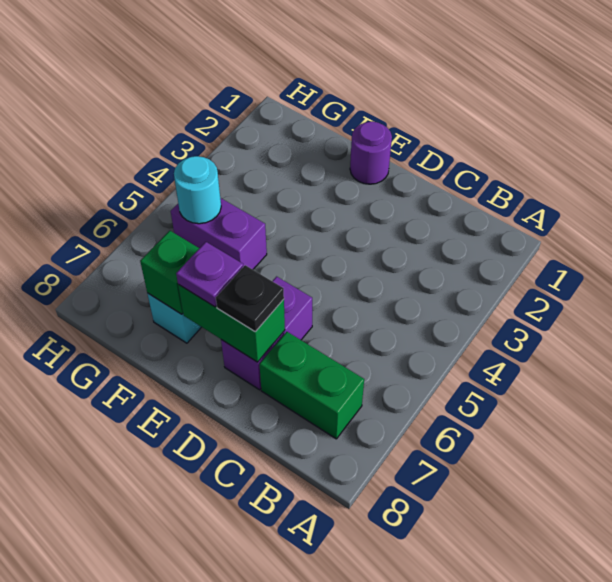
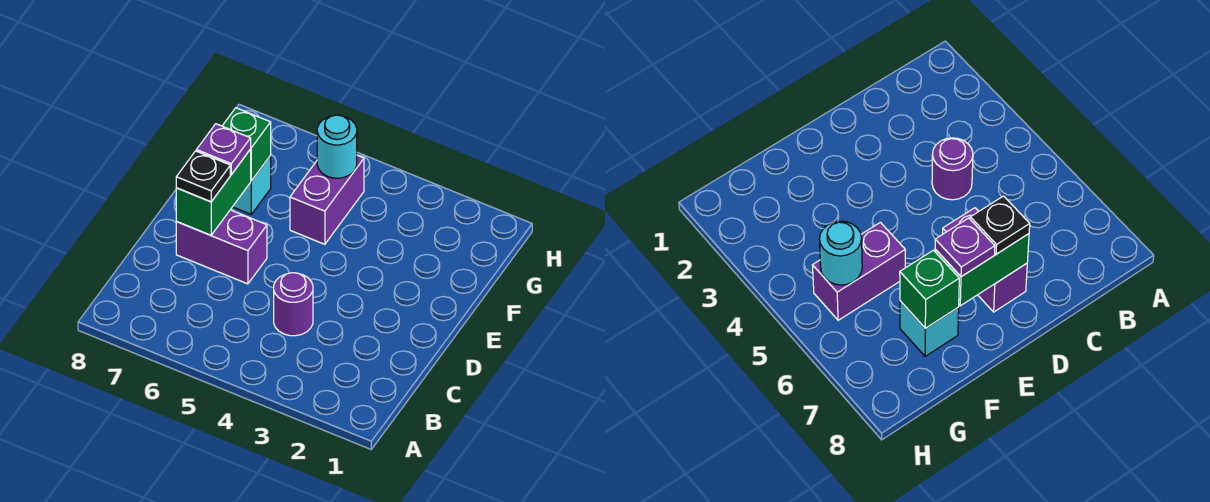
green brick B7:C7 level 1 -> none
purple round brick E1 level 1 -> purple round brick C4 level 1

